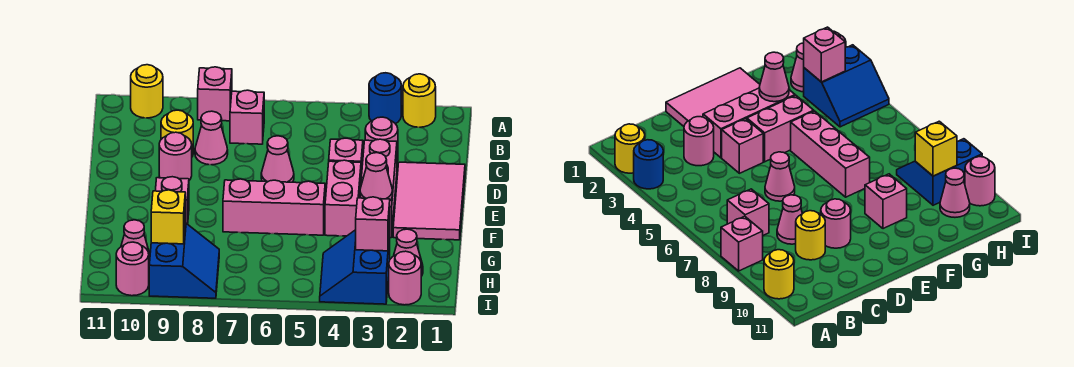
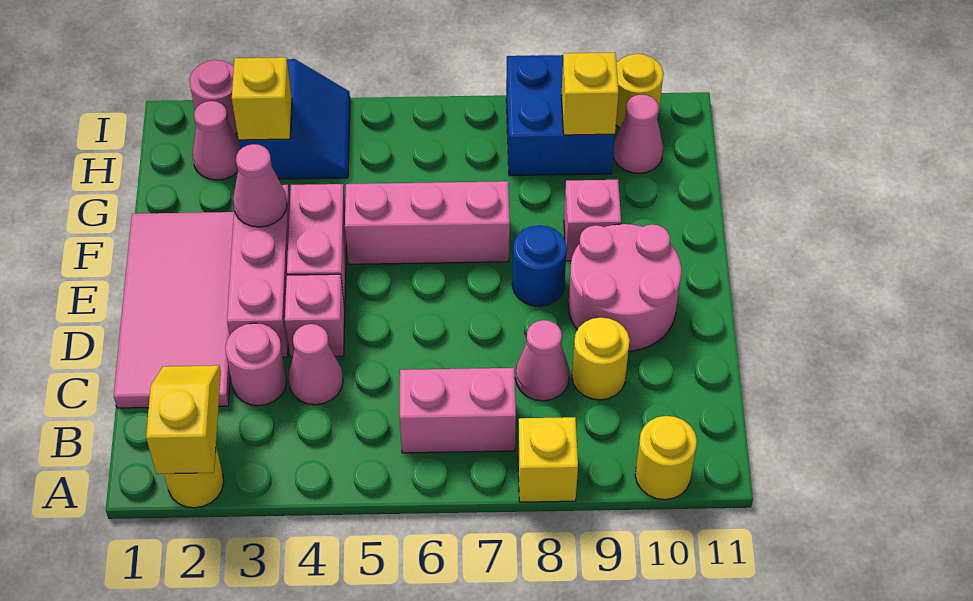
none -> yellow slope A2:B2 level 2 top A
blue round brick A3 level 1 -> blue round brick E8 level 1
pink brick A8 level 1 -> yellow brick A8 level 1
pink brick B7 level 1 -> pink brick B6:B7 level 1
pink tile D1:F2 level 1 -> pink tile C1:F2 level 1
pink cone D6 level 1 -> pink cone C4 level 1
pink round brick D9 level 1 -> pink round brick D9:E10 level 1
pink brick H3 level 2 -> yellow brick H3 level 2
blue slope H8:I9 level 1 top 9 -> blue brick H8:I9 level 1
pink round brick I10 level 1 -> yellow round brick I10 level 1

